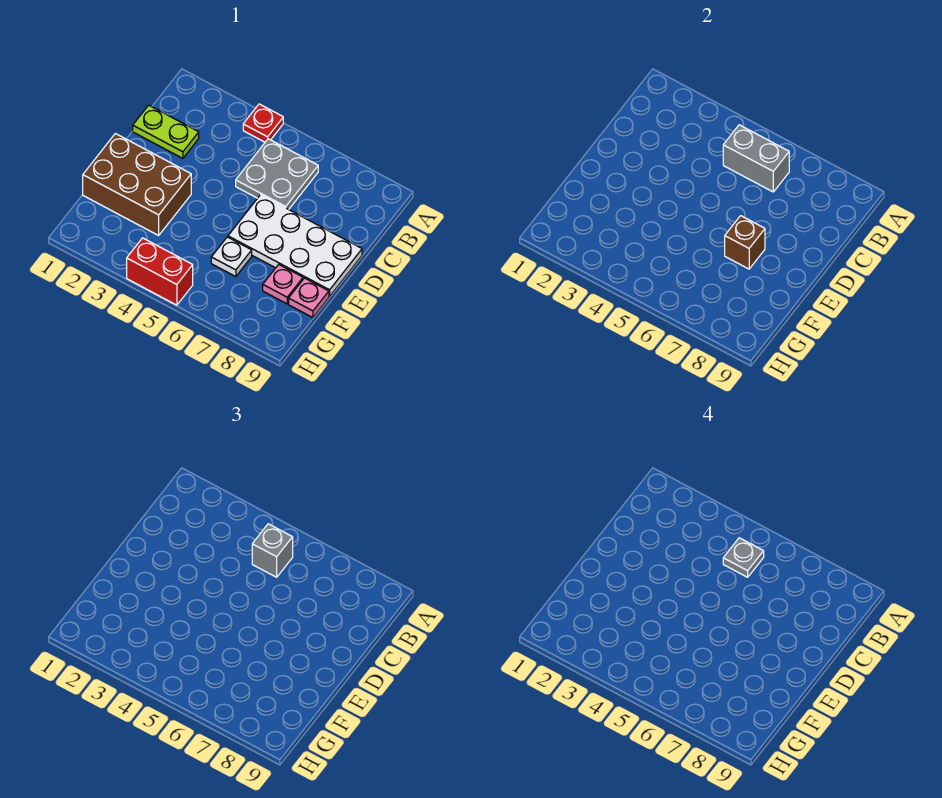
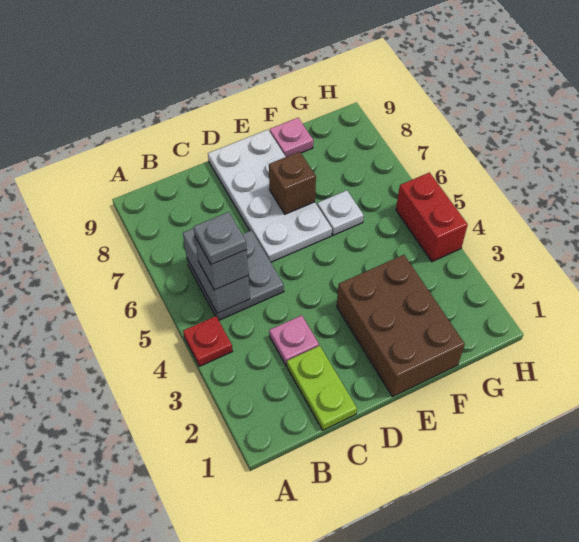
pink plate F8 level 1 -> pink plate C3 level 1

